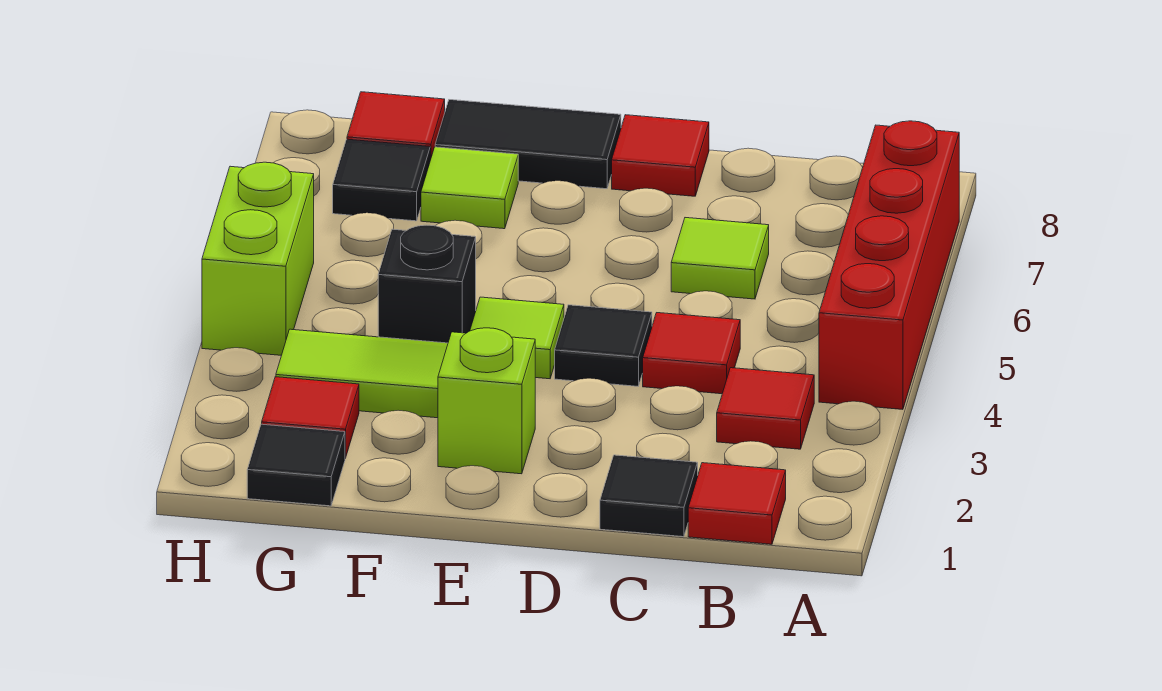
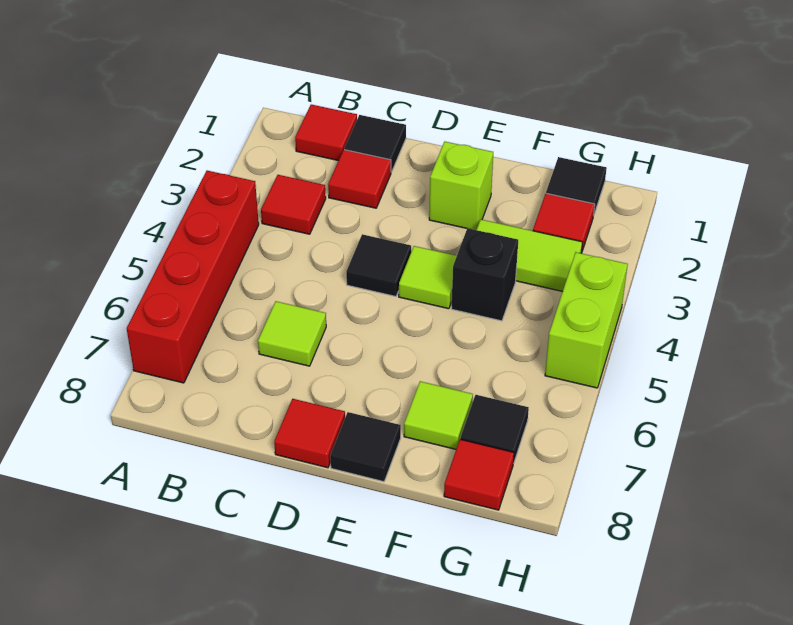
red tile C4 level 1 -> red tile C2 level 1
black tile E8:F8 level 1 -> black tile E8 level 1

